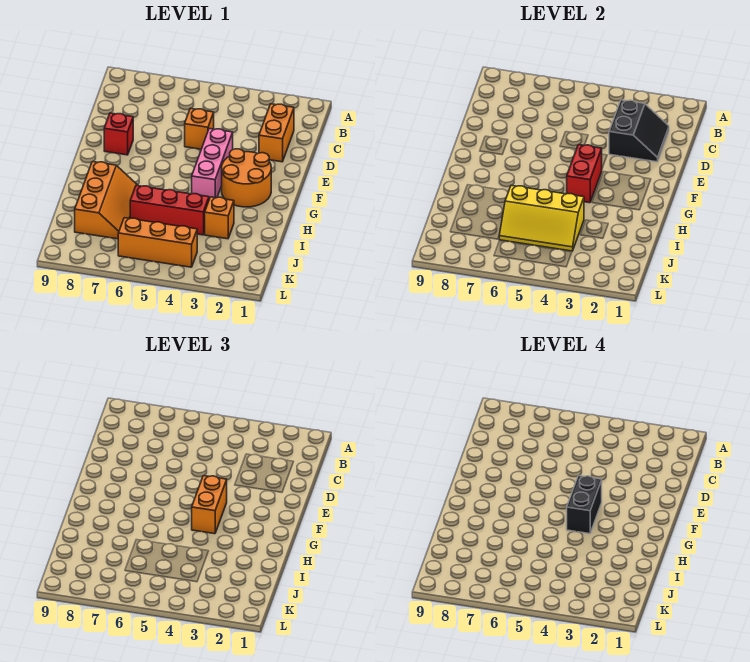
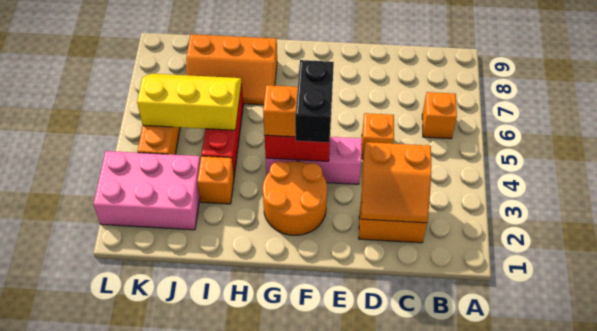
none -> orange brick B6 level 1
black slope C2:D3 level 2 top 3 -> orange slope C2:D3 level 2 top 3
red brick E8 level 1 -> none
black brick F4:G4 level 4 -> black brick F3:F4 level 4
yellow slope I4:J6 level 2 top I -> yellow slope I5:K6 level 2 top 5
none -> pink brick J2:L3 level 1

